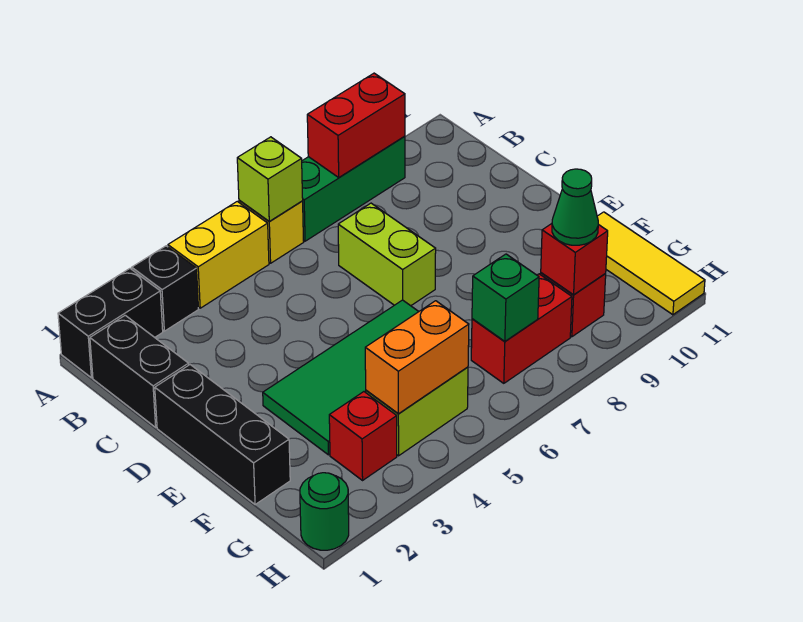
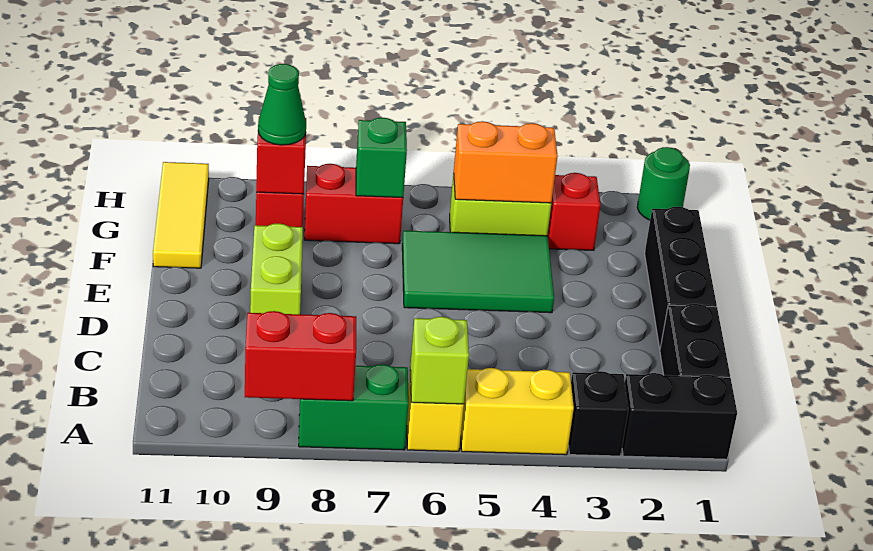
green brick A7:A9 level 1 -> green brick A7:A8 level 1
lime brick C7:D7 level 1 -> lime brick D9:E9 level 1
green tile E3:F6 level 1 -> green tile E4:F6 level 1

